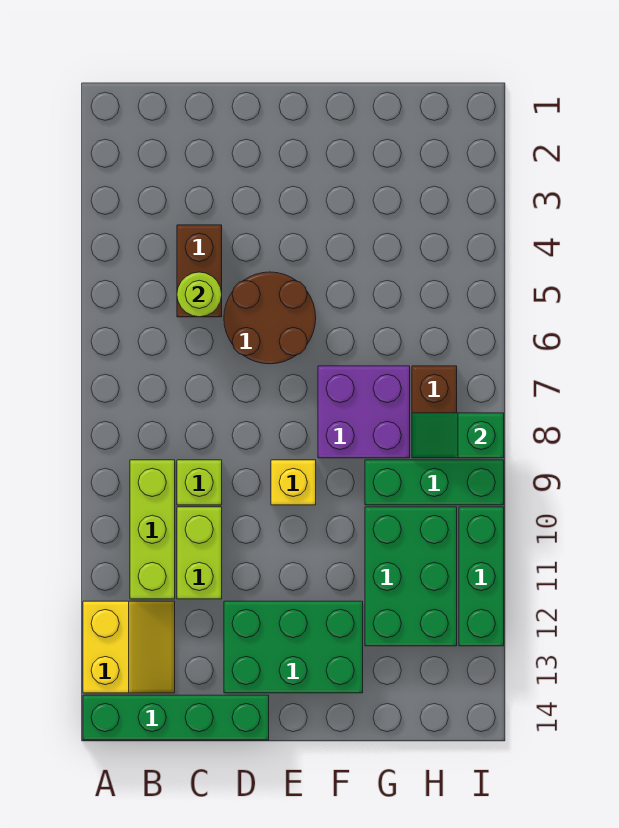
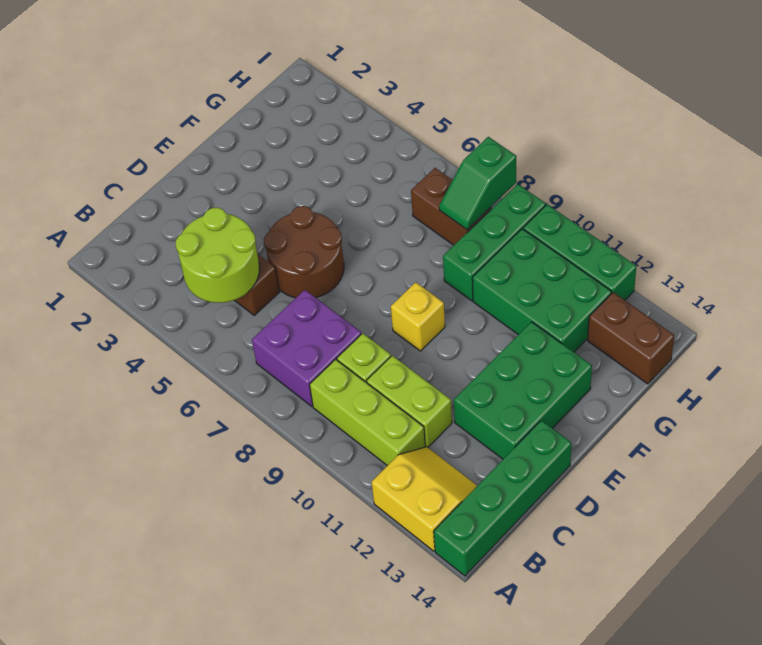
lime round brick C5 level 2 -> lime round brick B4:C5 level 2
purple brick F7:G8 level 1 -> purple brick B7:C8 level 1
none -> brown brick H13:H14 level 1

